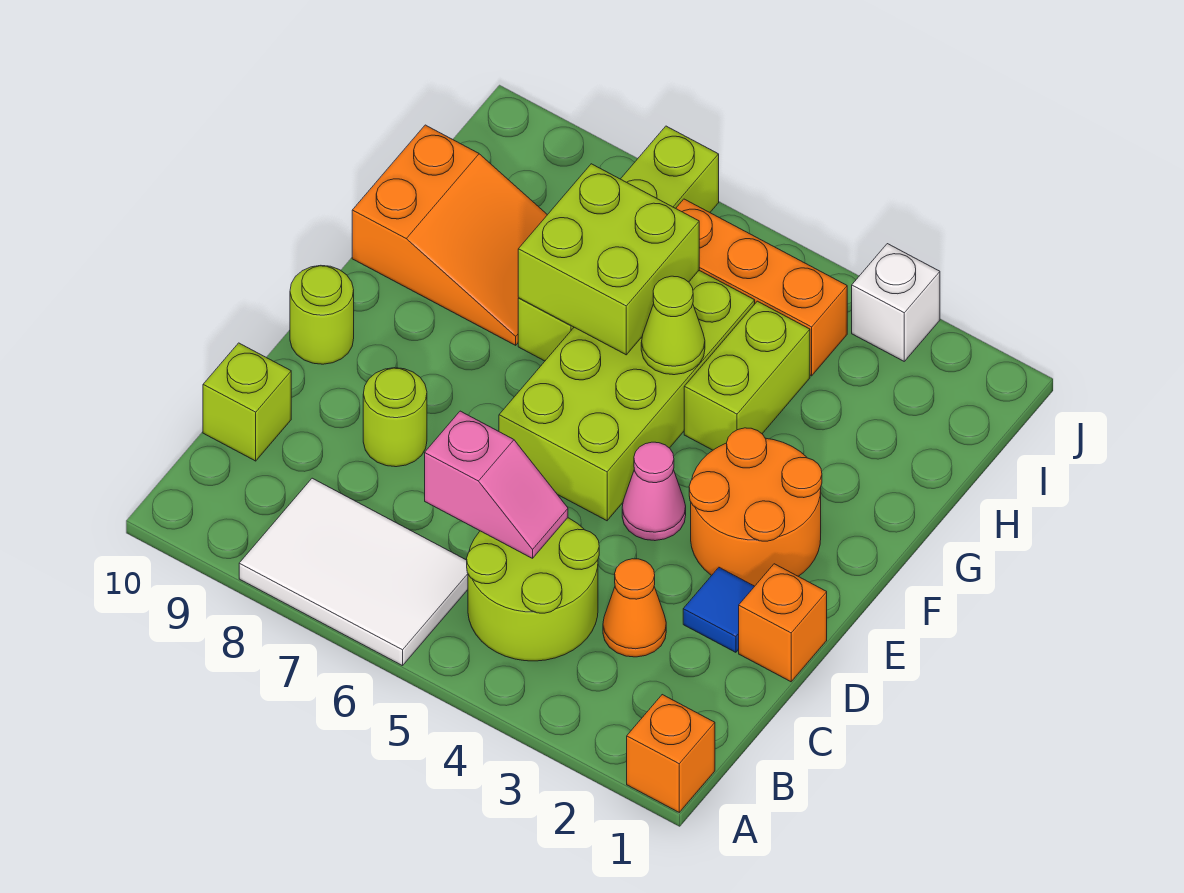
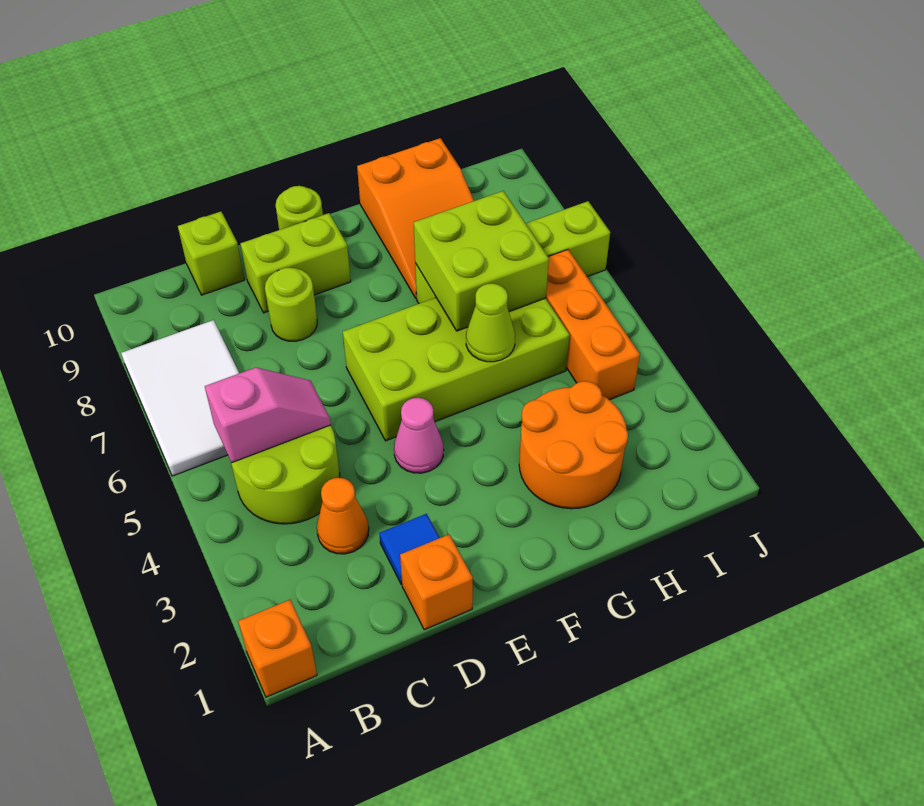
pink slope C5:C6 level 2 top 6 -> pink slope B5:C5 level 2 top B
orange round brick E2:F3 level 1 -> orange round brick G2:H3 level 1
lime brick G4:H4 level 1 -> lime brick D9:E9 level 1
white brick J3 level 1 -> none

